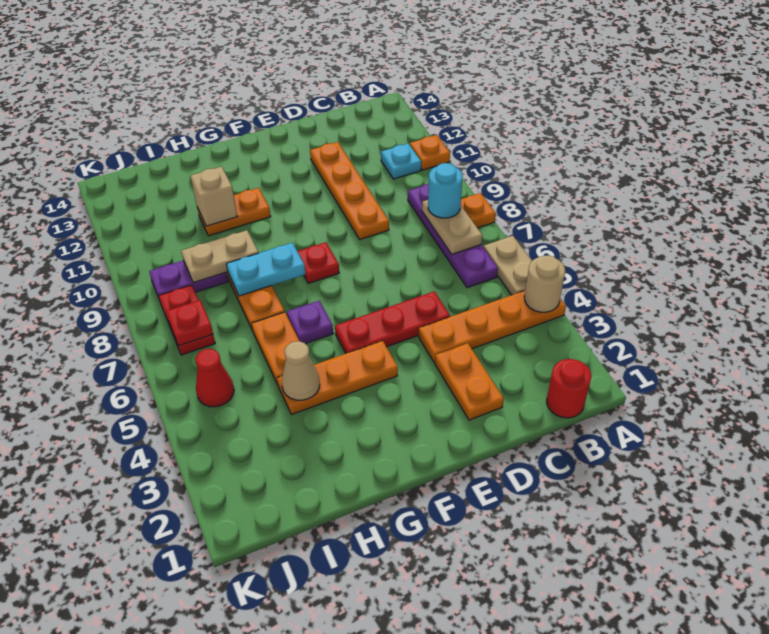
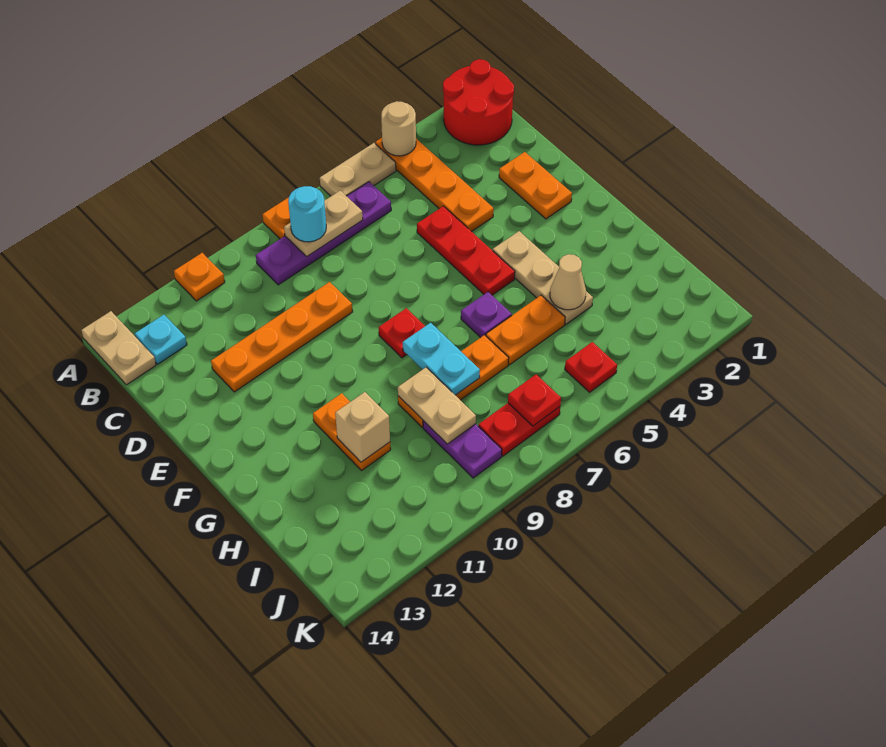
none -> tan plate A14:B14 level 1
red round brick B1 level 1 -> red round brick A1:B2 level 1
cyan plate B11 level 1 -> cyan plate B13 level 1
orange plate D2:D3 level 1 -> orange plate D2:E2 level 1
orange plate F4:H4 level 1 -> tan plate F4:H4 level 1
red cone J5 level 1 -> red plate J5 level 1

